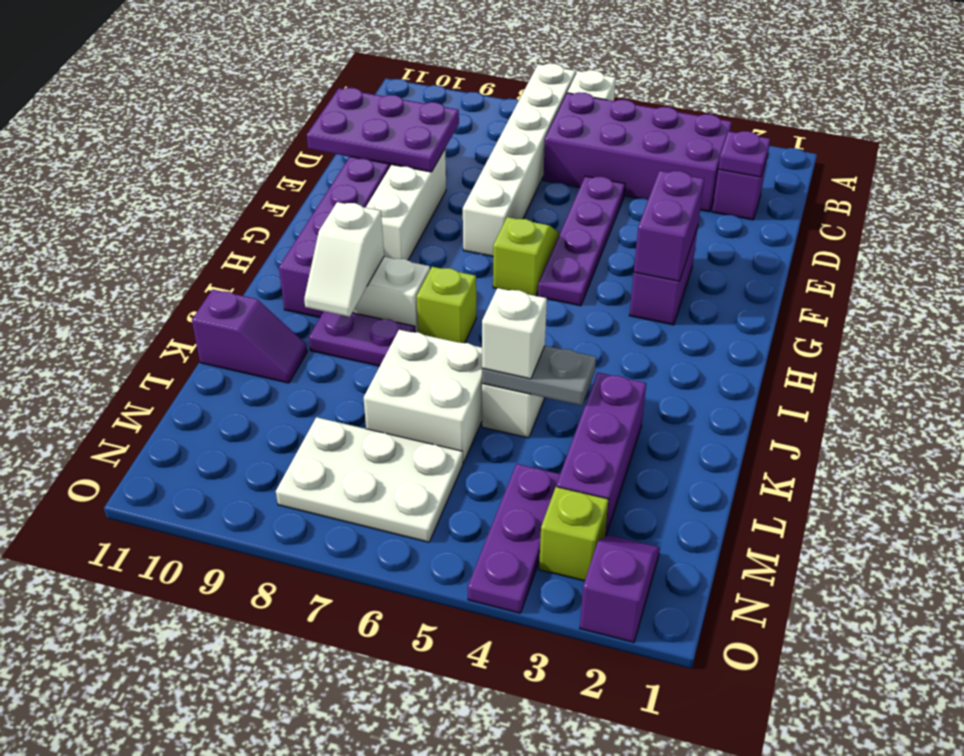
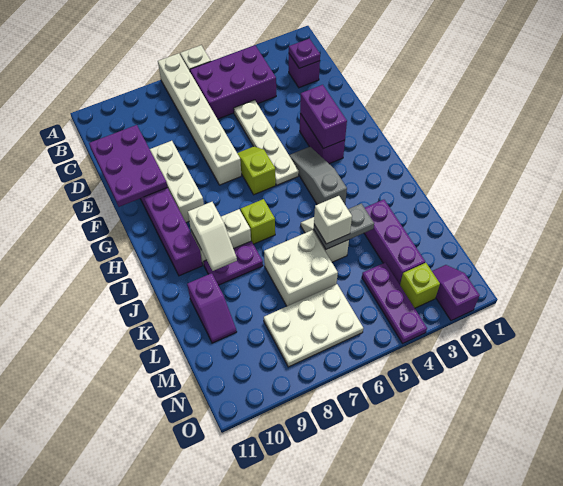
purple brick B3:C6 level 1 -> purple brick B4:C6 level 1
purple plate D5:G5 level 1 -> white plate D5:G5 level 1
purple plate D9:E11 level 2 -> purple plate D10:F11 level 2
none -> grey slope G4:I4 level 1 top I
purple slope K10:K11 level 1 top 11 -> purple slope K10:L10 level 1 top K

